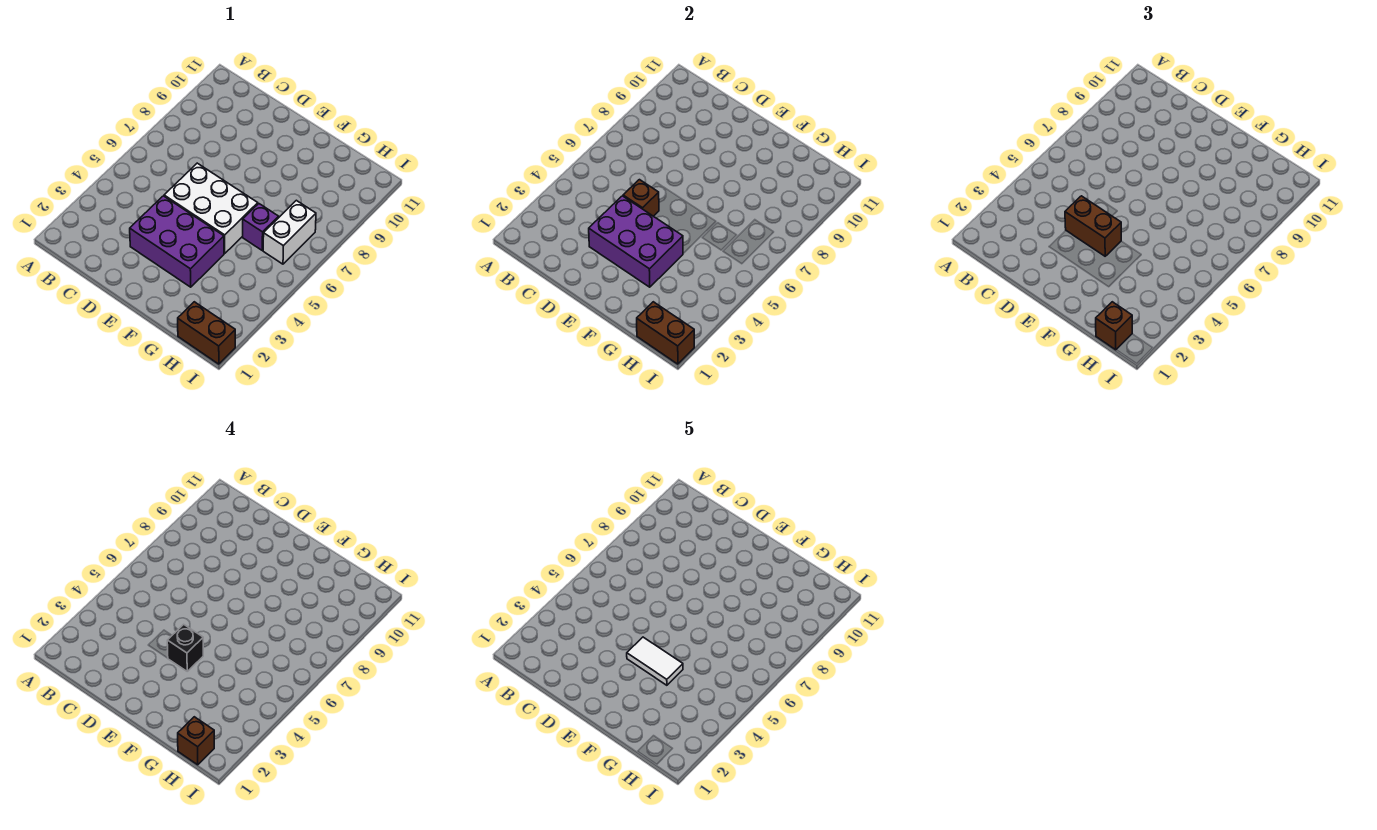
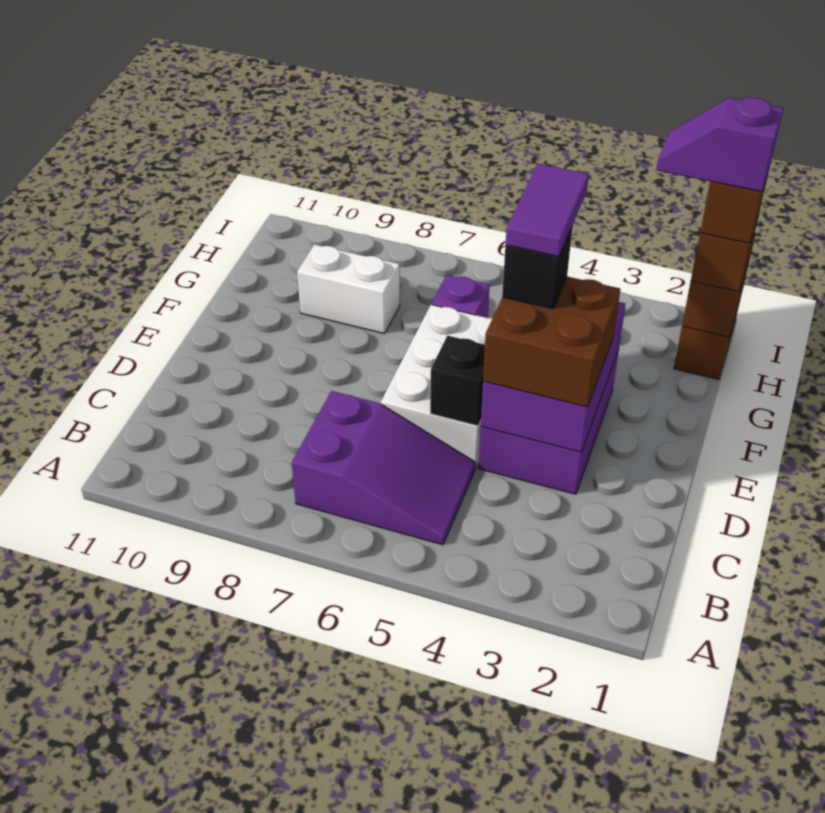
none -> purple slope B5:C7 level 1 top 7
brown brick D4:E4 level 3 -> brown brick D3:E4 level 3
brown brick D5 level 2 -> black brick D5 level 2
white tile E4:F4 level 5 -> purple tile E4:F4 level 5
none -> purple slope H1:H2 level 5 top 1
white brick H6:H7 level 1 -> white brick G8:G9 level 1

